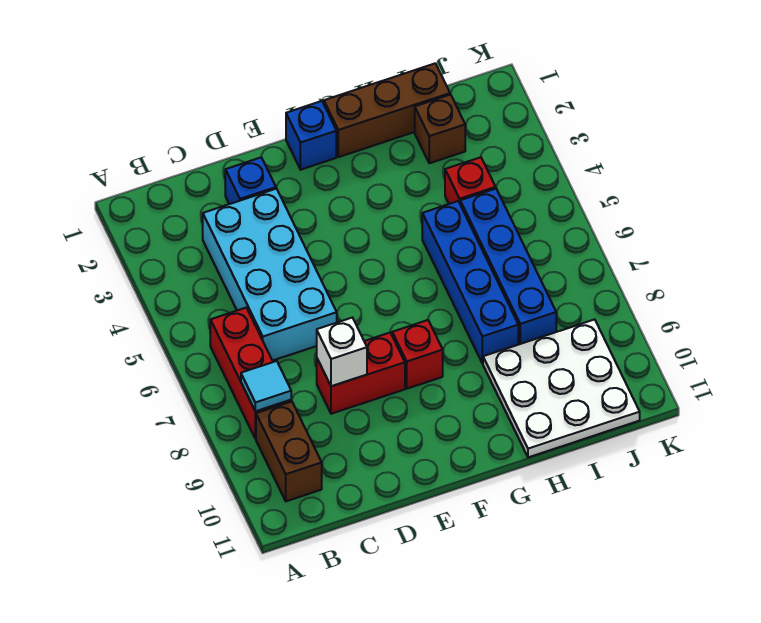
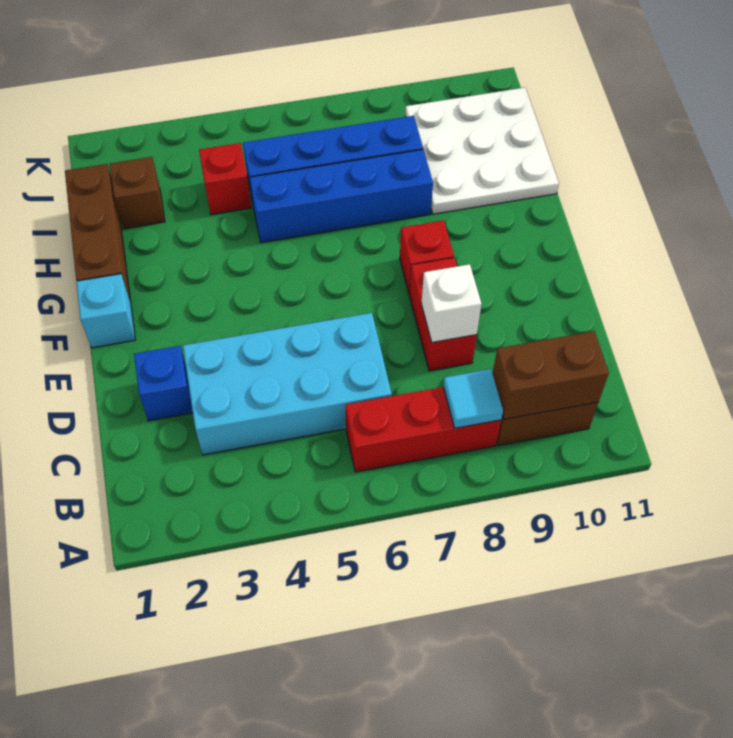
none -> brown brick B9:B10 level 2
blue brick F1 level 1 -> cyan brick F1 level 1

